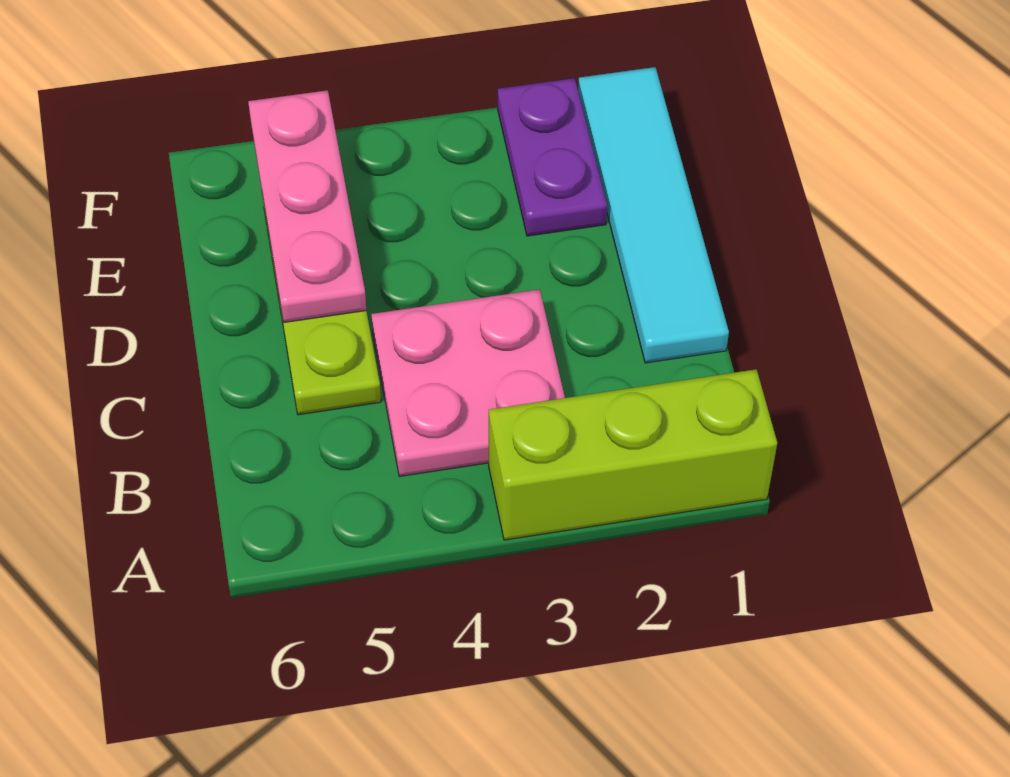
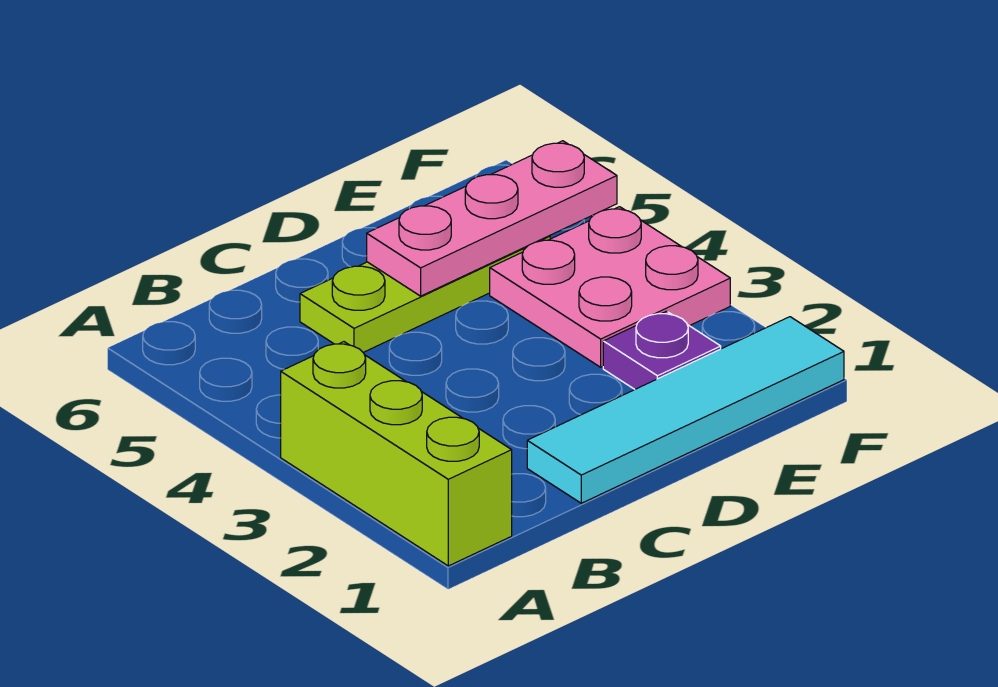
pink plate B3:C4 level 1 -> pink plate E3:F4 level 1
purple plate E2:F2 level 1 -> purple plate E2 level 1

